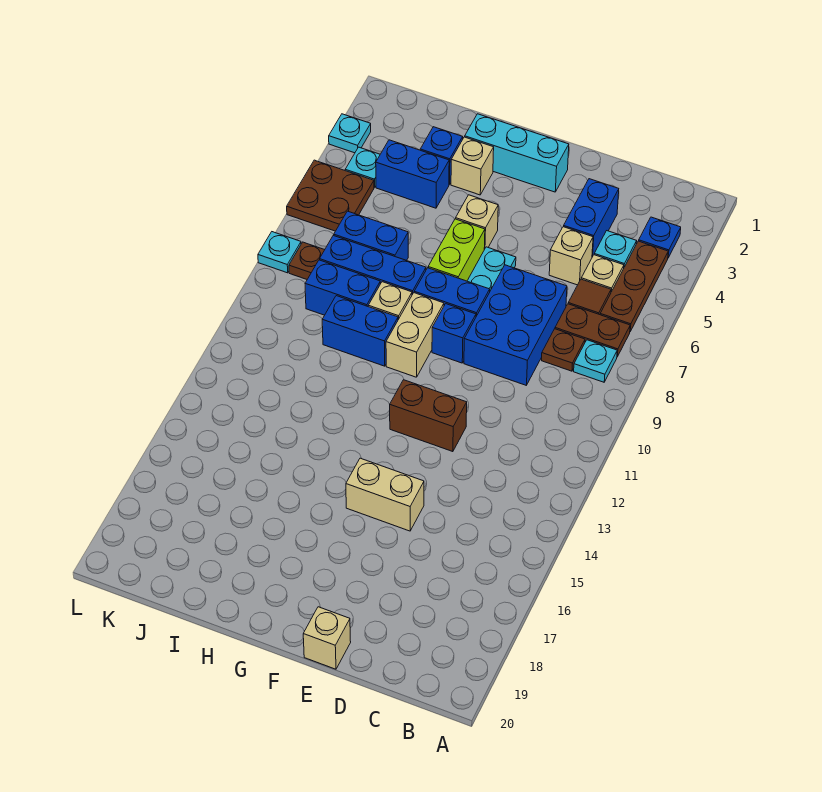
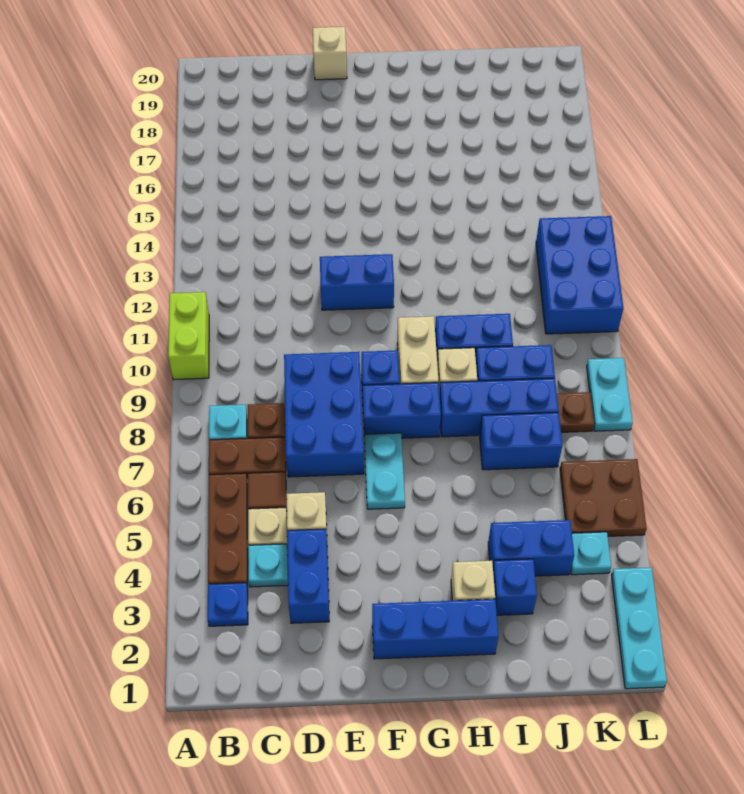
brown brick E12:F12 level 1 -> blue brick E12:F12 level 1
tan brick E15:F15 level 1 -> none
cyan brick F2:H2 level 1 -> blue brick F2:H2 level 1
tan brick G5 level 1 -> none
lime brick G6:G7 level 1 -> lime brick A10:A11 level 1
none -> blue brick K11:L13 level 1
cyan plate L3 level 1 -> cyan plate L1:L3 level 1
cyan plate L8 level 1 -> cyan plate L8:L9 level 1

